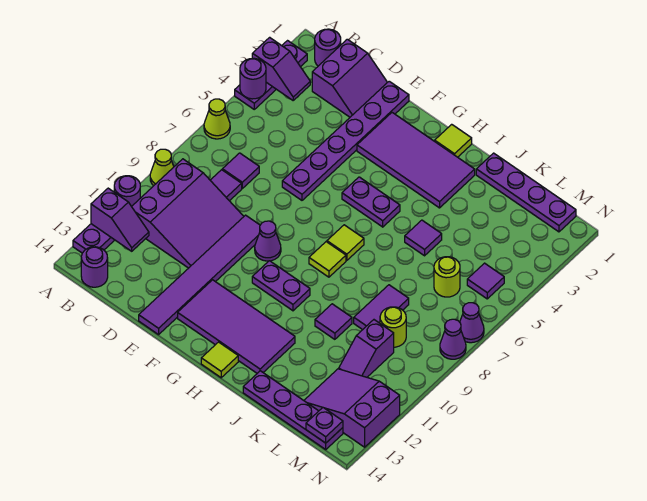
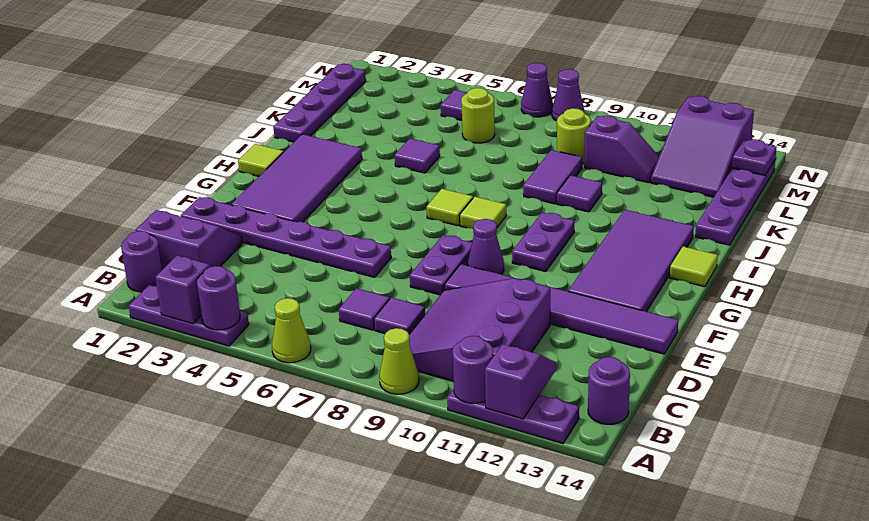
purple slope B9:D11 level 1 top B -> purple slope B9:D11 level 1 top 11
purple plate G5:H5 level 1 -> purple plate E8:F8 level 1
purple tile K8:K9 level 1 -> purple tile J9:K9 level 1

